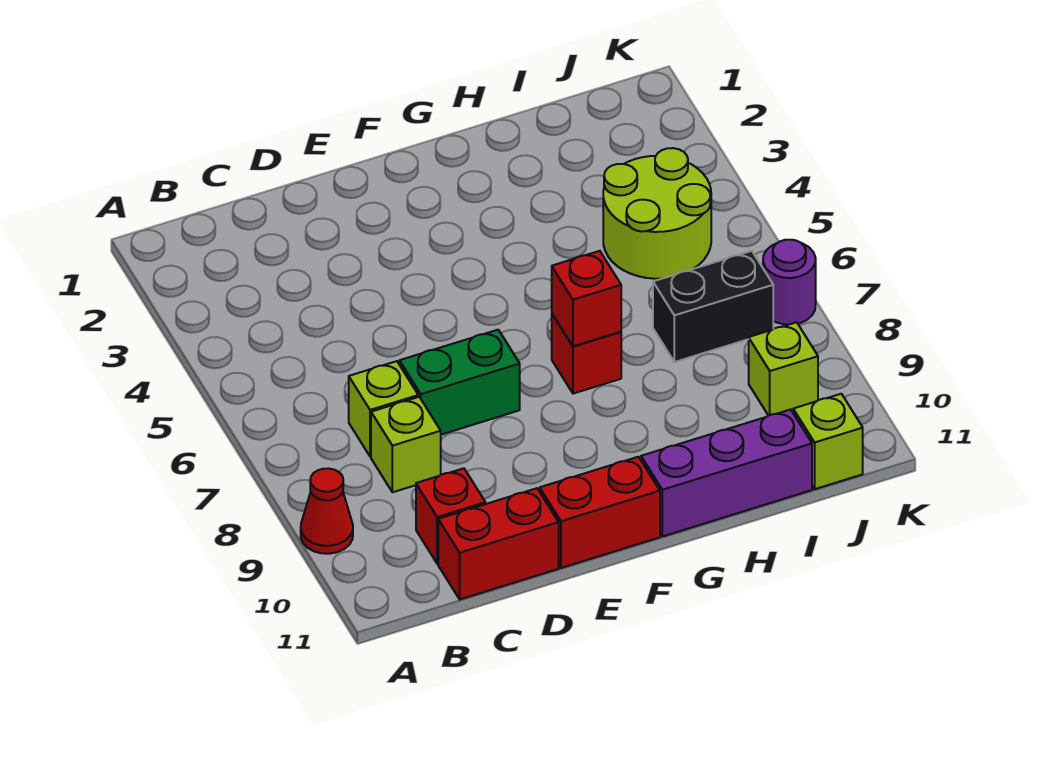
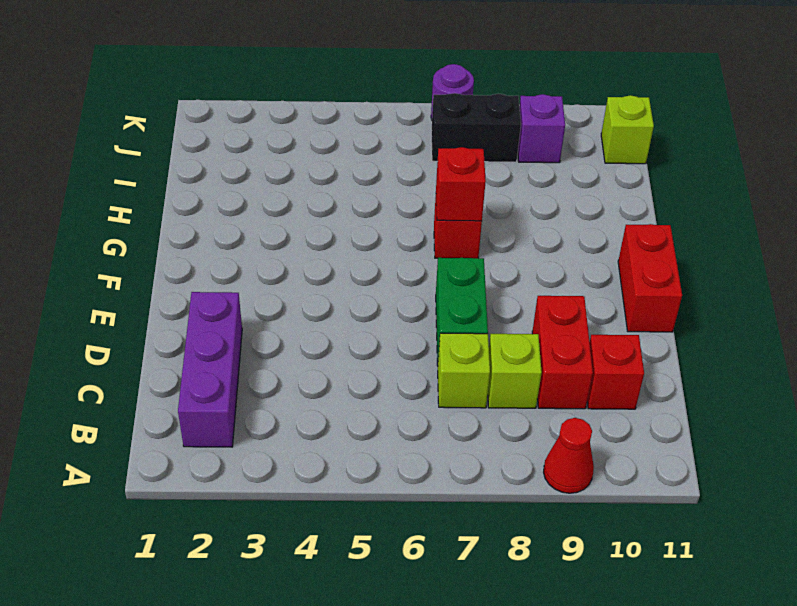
red brick C11:D11 level 1 -> red brick C9:D9 level 1
purple brick G11:I11 level 1 -> purple brick B2:D2 level 1
lime round brick I4:J5 level 1 -> none
black brick I7:J7 level 1 -> black brick J7:J8 level 1
lime brick J9 level 1 -> purple brick J9 level 1

